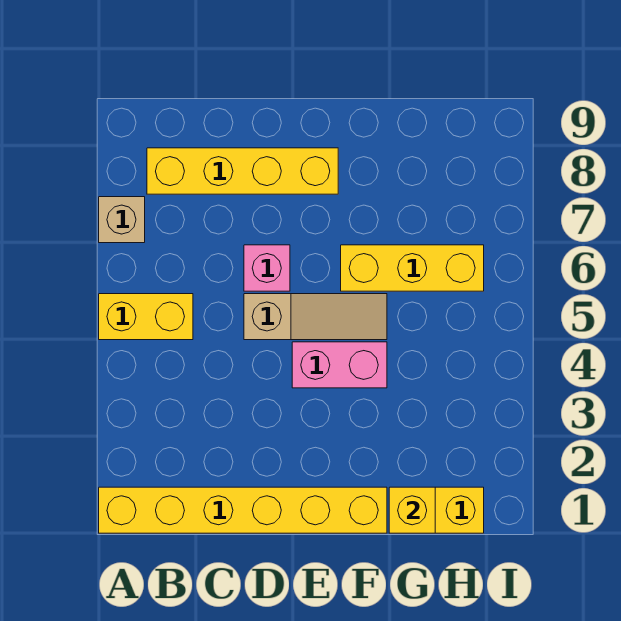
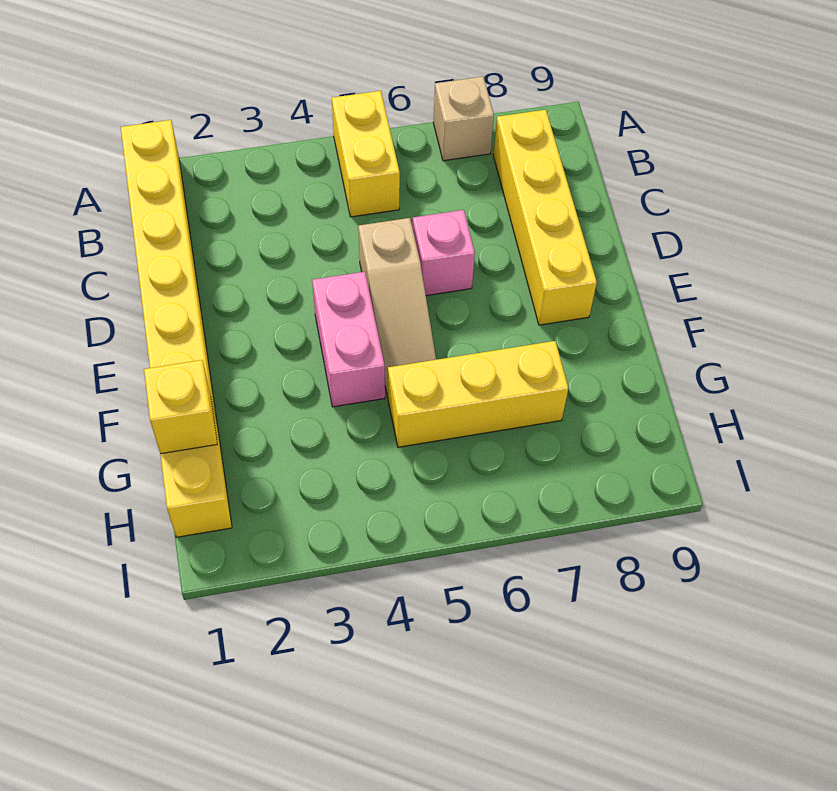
yellow brick F6:H6 level 1 -> yellow brick G5:G7 level 1

